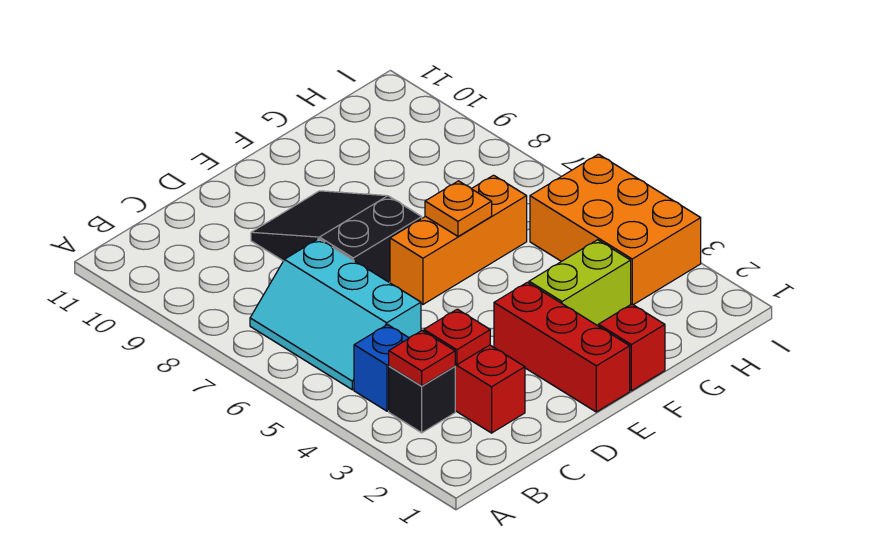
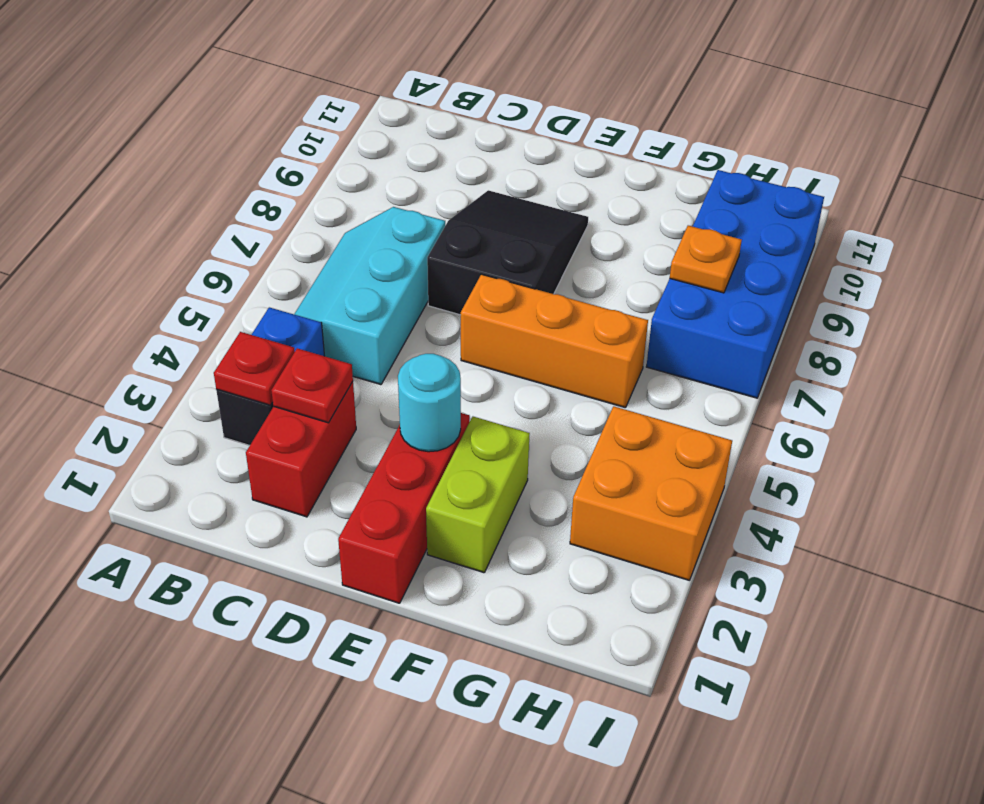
none -> cyan round brick E3 level 2
red brick F1 level 1 -> none
lime brick F3:G3 level 1 -> lime brick F2:F3 level 1
orange plate F6 level 2 -> orange plate H8 level 2
orange brick H3:I5 level 1 -> orange brick H3:I4 level 1
none -> blue brick H7:I10 level 1

